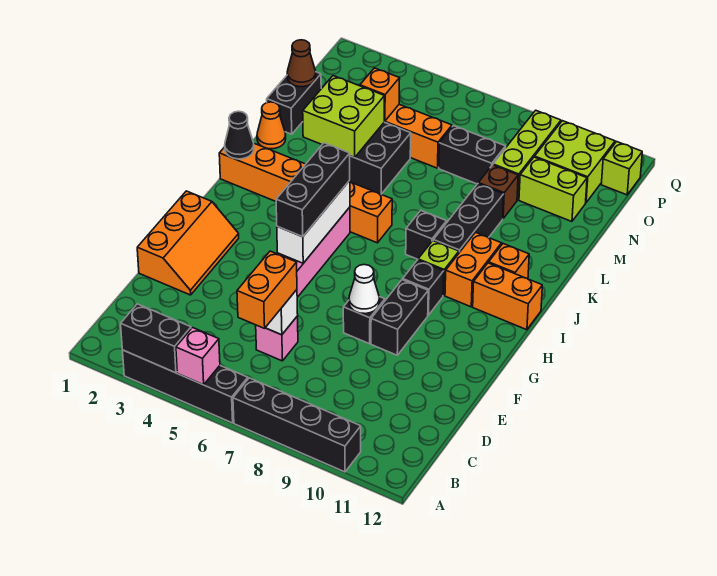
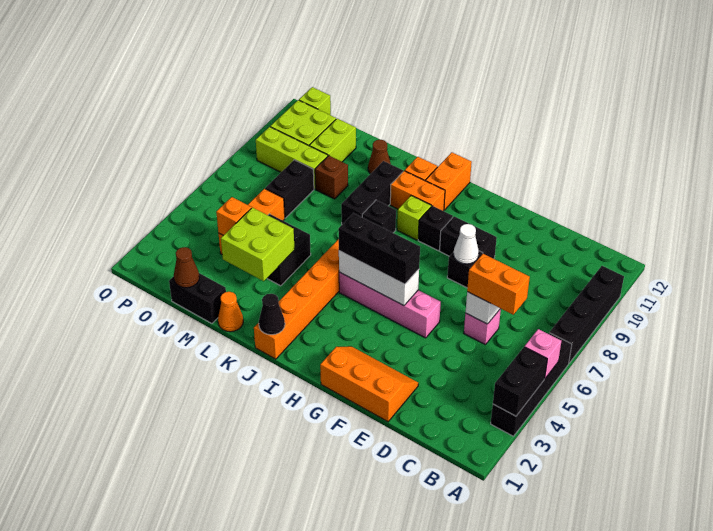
black brick J9:L9 level 1 -> black brick K8:K10 level 1
none -> brown cone L11 level 1

